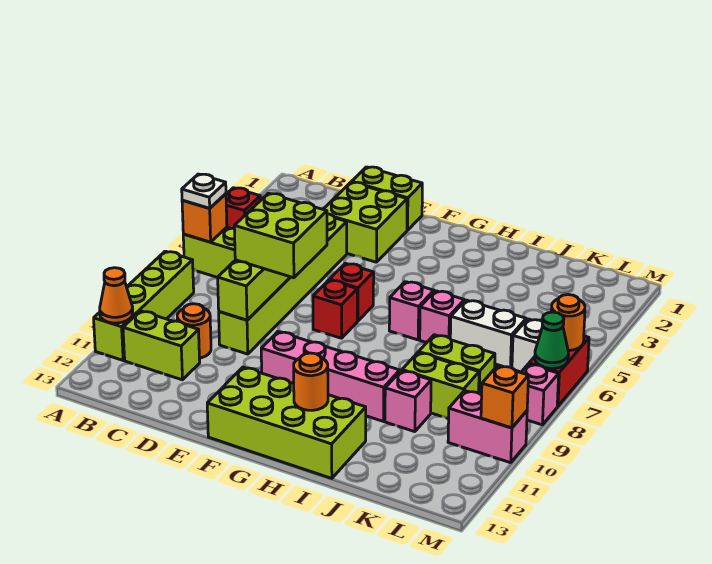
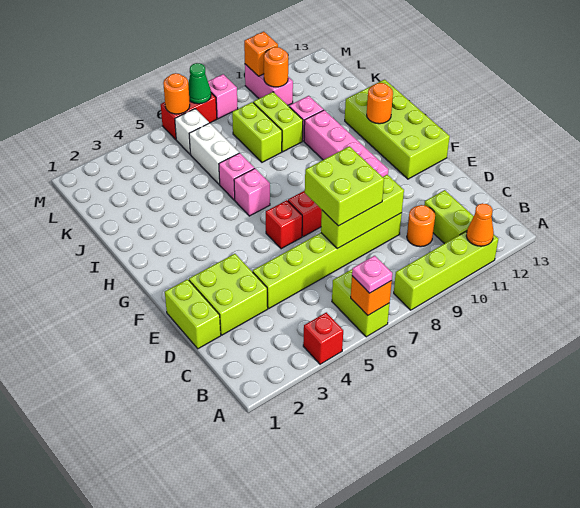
white plate A6 level 3 -> pink plate A6 level 3
none -> orange round brick L10 level 2

